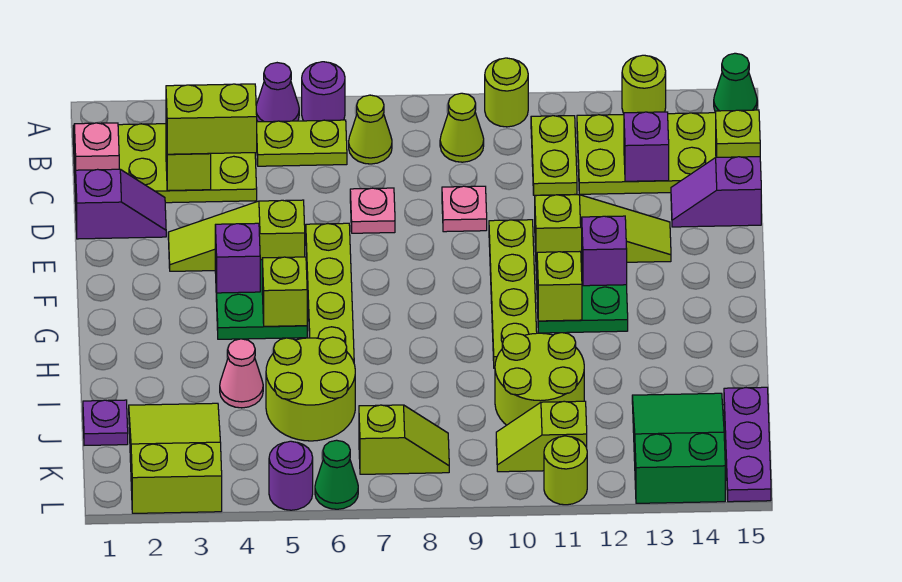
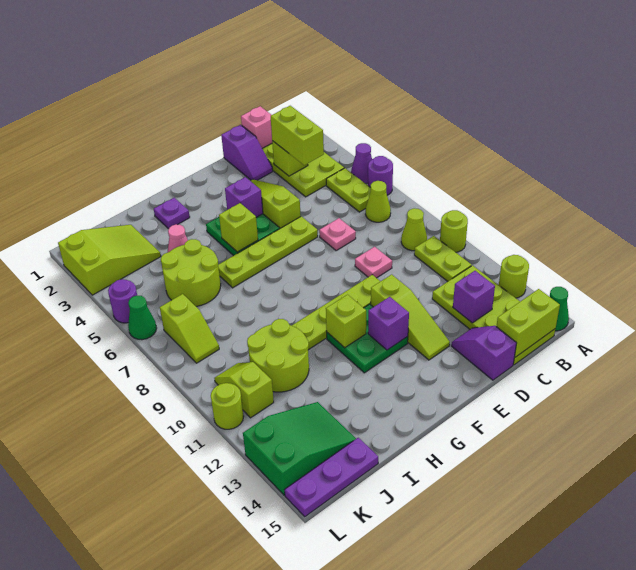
lime plate B11:C11 level 1 -> lime plate B10:B11 level 1
lime brick C15 level 2 -> lime brick B15:C15 level 2
purple plate J1 level 1 -> purple plate H2 level 1

